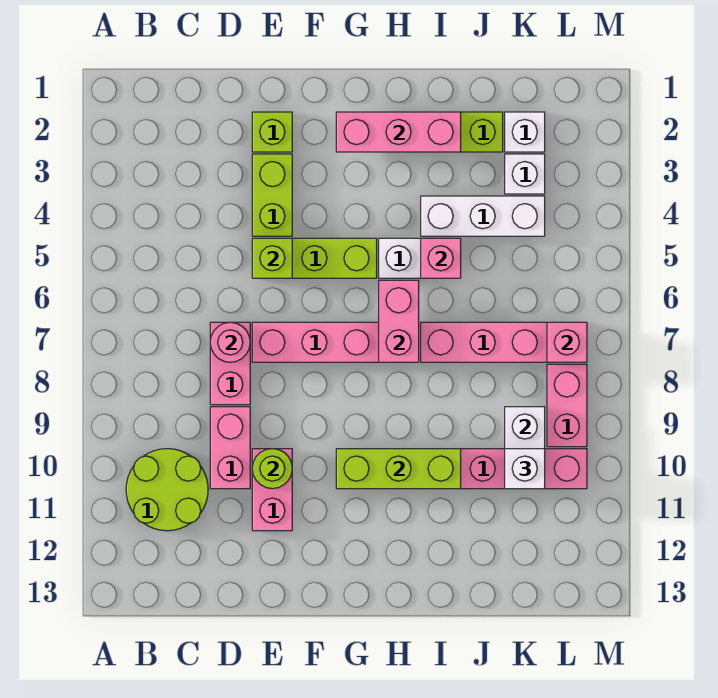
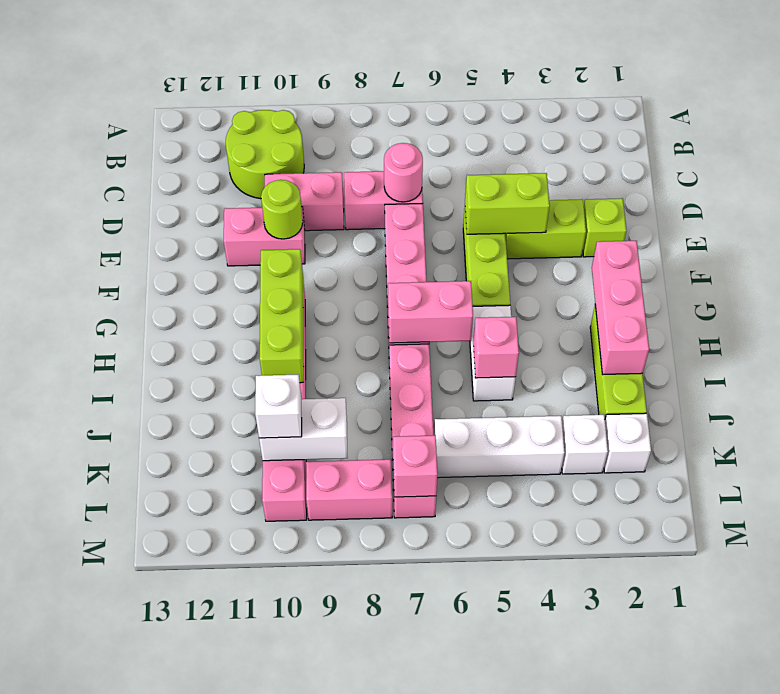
lime brick E5 level 2 -> lime brick E4:E5 level 2
white brick I4:K4 level 1 -> white brick K4:K6 level 1

